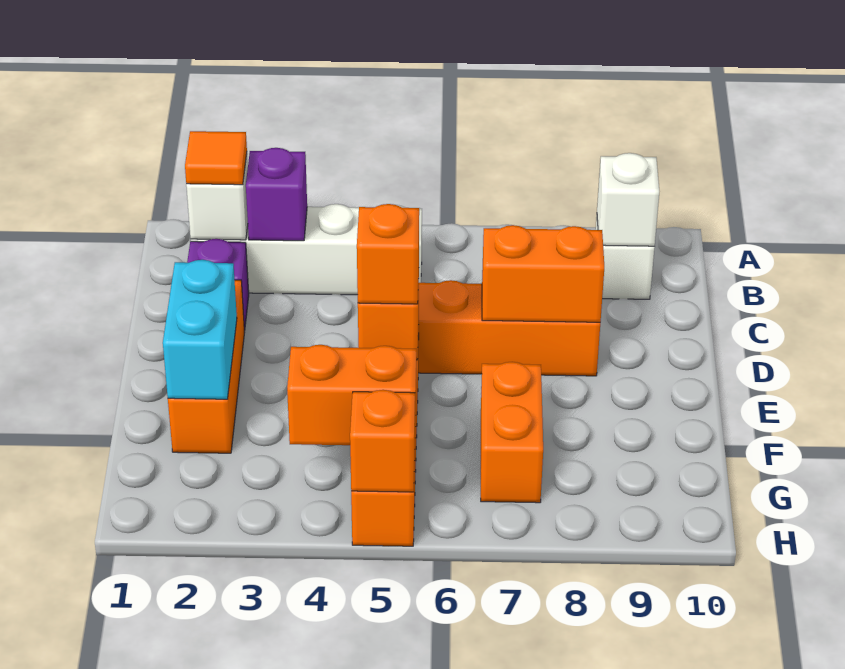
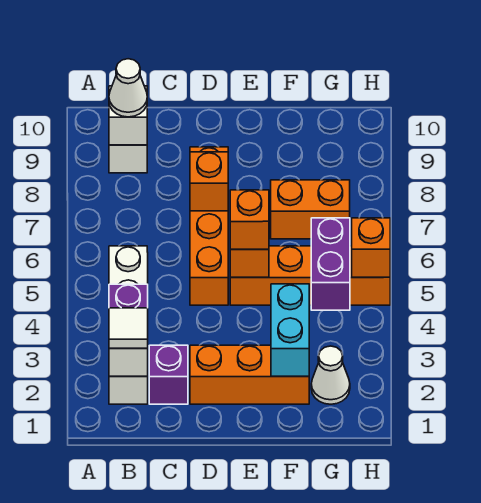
orange tile B2 level 3 -> white tile B2 level 3
none -> white cone B9 level 3
orange brick D7:D8 level 2 -> orange brick D7 level 2
cyan brick E2:F2 level 2 -> cyan brick F2:F3 level 2
none -> white cone G2 level 1
orange brick G4:G5 level 2 -> purple brick G4:G5 level 2

